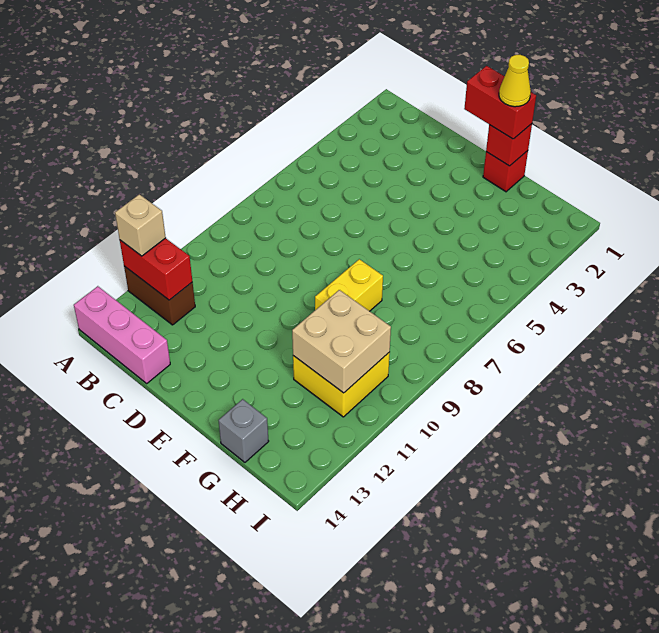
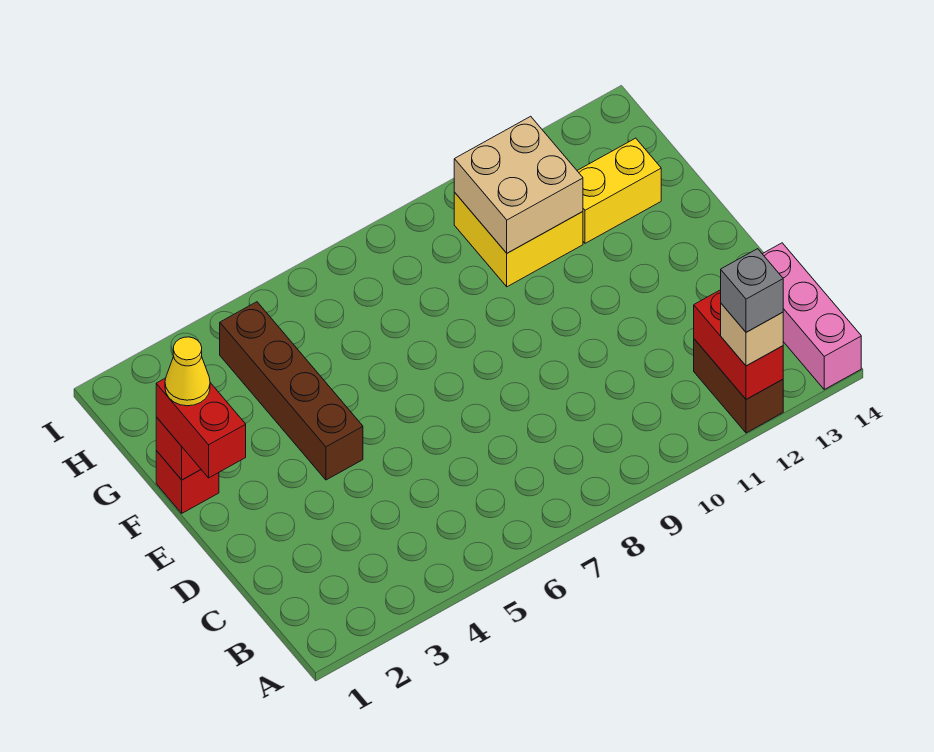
none -> brown brick E4:H4 level 1
yellow brick F8:F9 level 1 -> yellow brick G12:G13 level 1
grey brick G14 level 1 -> grey brick A12 level 4

